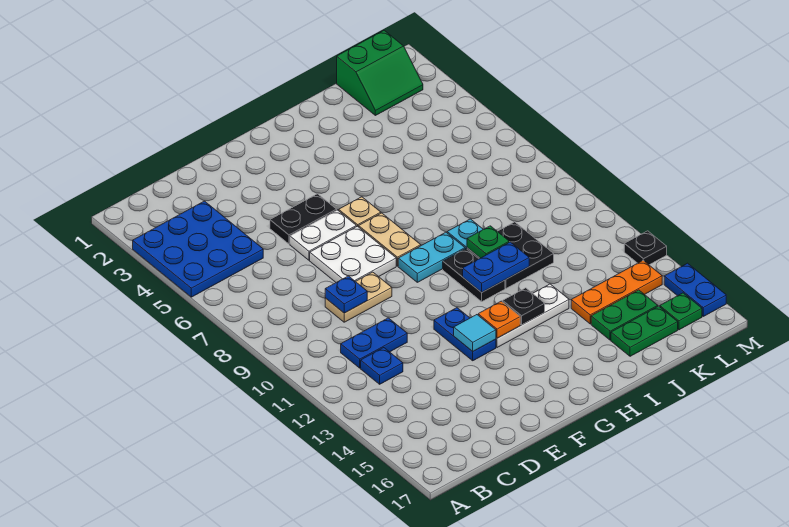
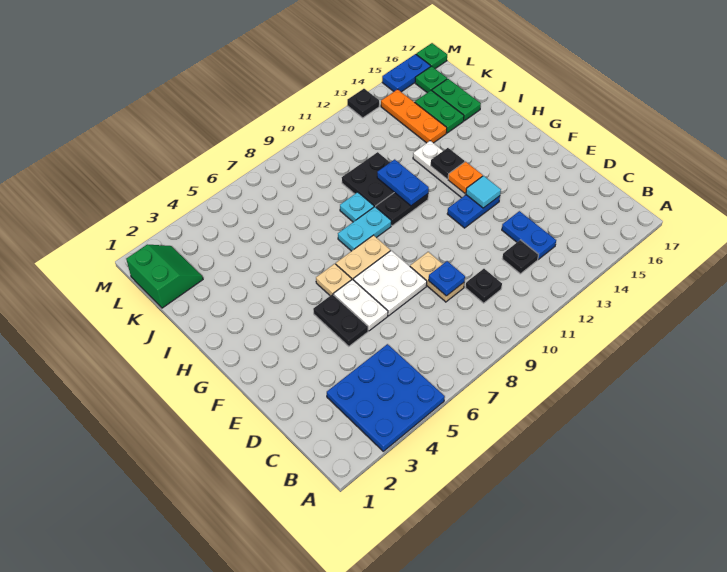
none -> black plate C10 level 1
blue plate C11:D11 level 1 -> blue plate C13:D13 level 1
blue plate C12 level 1 -> black plate C12 level 1
cyan plate G9:H9 level 1 -> cyan plate H8:H9 level 1
green plate I10 level 2 -> green plate M17 level 1

